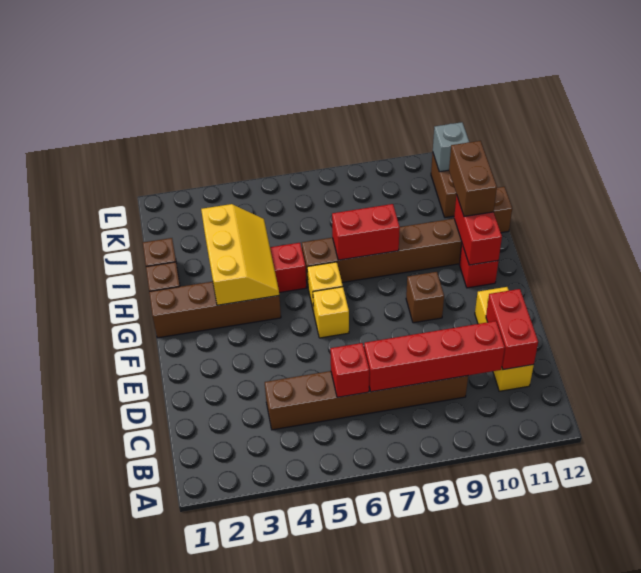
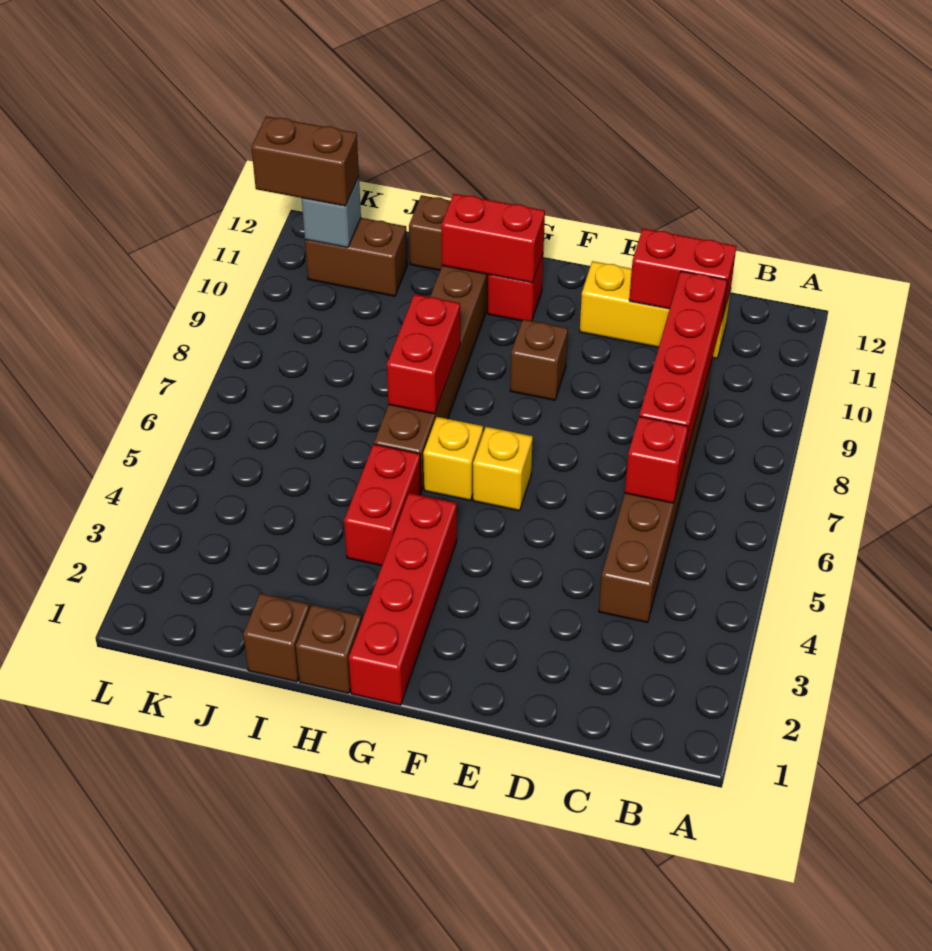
brown brick G1:G4 level 1 -> red brick G1:G4 level 1
yellow slope G3:I4 level 2 top 3 -> none
brown brick H11:I11 level 3 -> brown brick K11:L11 level 3

